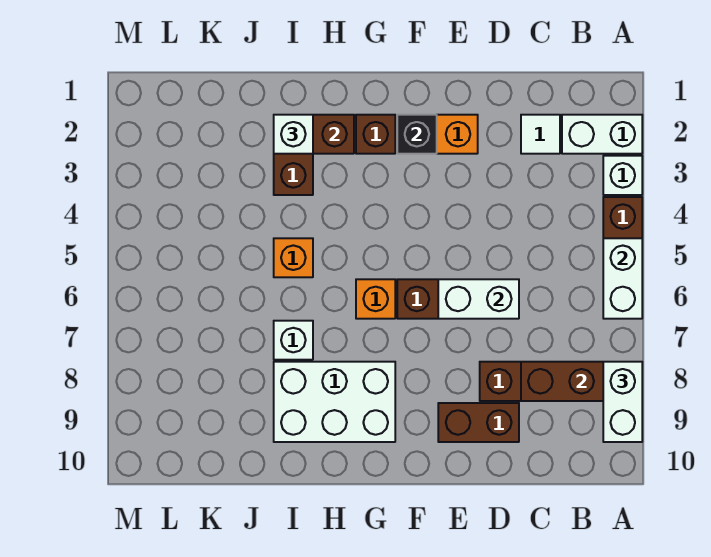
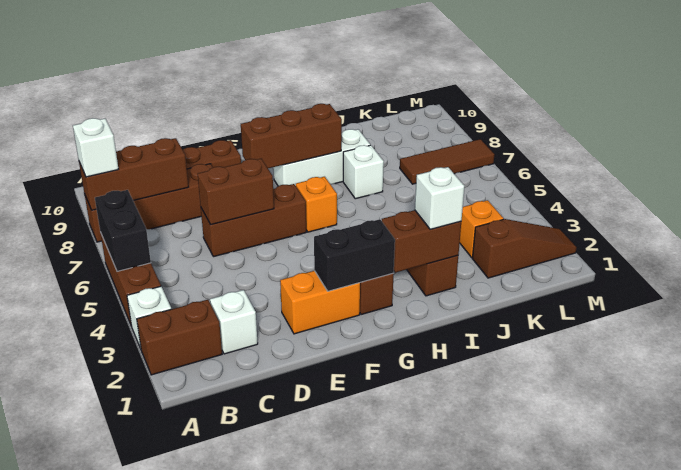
white brick A2:B2 level 1 -> brown brick A2:B2 level 1
white brick A5:A6 level 2 -> black brick A5:A6 level 2
white brick A8:A9 level 3 -> white brick A8 level 3
white tile C2 level 1 -> white brick C2 level 1
white brick D6:E6 level 2 -> brown brick D6:E6 level 2
black brick F2 level 2 -> black brick F2:G2 level 2
none -> brown brick F8:H8 level 2
white brick G8:I9 level 1 -> white brick G8:I8 level 1
orange brick I5 level 1 -> orange brick K3 level 1
none -> brown slope K2:M2 level 1 top K
none -> brown tile K7:M7 level 1

